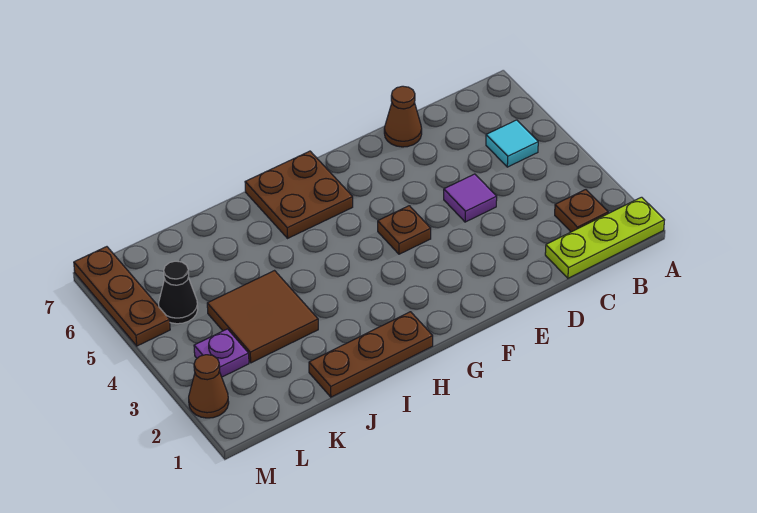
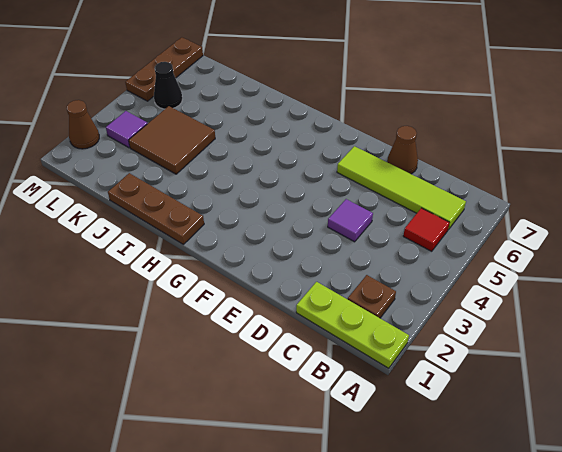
cyan tile B5 level 1 -> red tile B5 level 1
none -> lime tile B6:E6 level 1
brown plate F4 level 1 -> none
brown plate G6:H7 level 1 -> none
purple plate L3 level 1 -> purple tile L3 level 1

